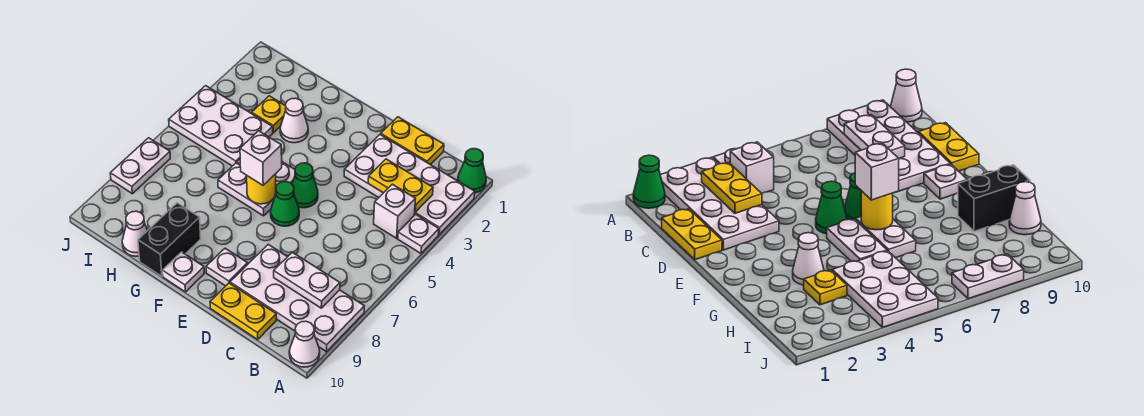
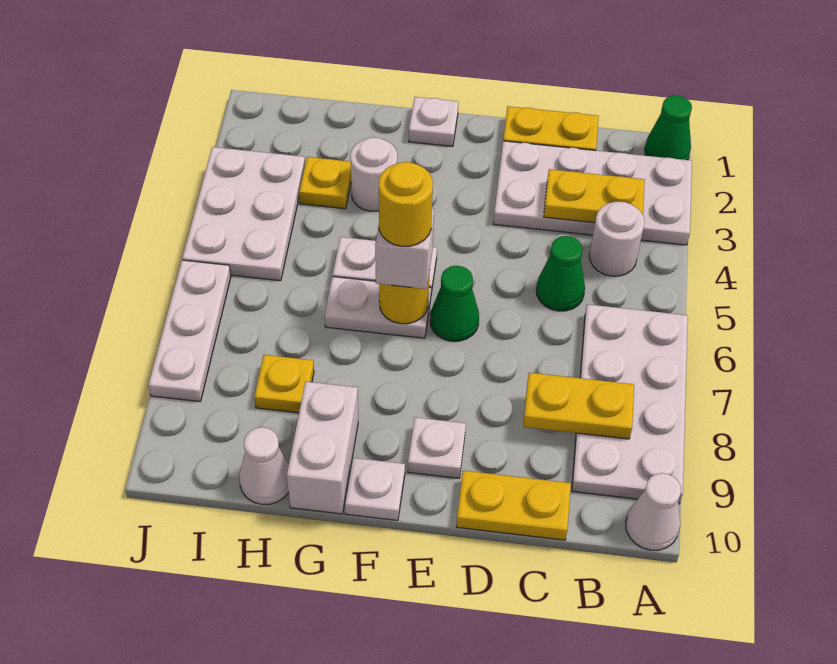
white plate A4 level 1 -> white plate F1 level 1
white plate A8:D9 level 1 -> white plate A6:B9 level 1
white brick B4 level 1 -> white round brick B4 level 1
white plate B8:C8 level 2 -> yellow plate B8:C8 level 2
green cone E5 level 1 -> green cone C5 level 1
none -> yellow round brick F6 level 4
white cone G3 level 1 -> white round brick G3 level 1
black brick G9:G10 level 1 -> white brick G9:G10 level 1
white plate H4:J5 level 1 -> white plate I3:J5 level 1
none -> yellow plate H8 level 1
white plate J7:J8 level 1 -> white plate J6:J8 level 1

